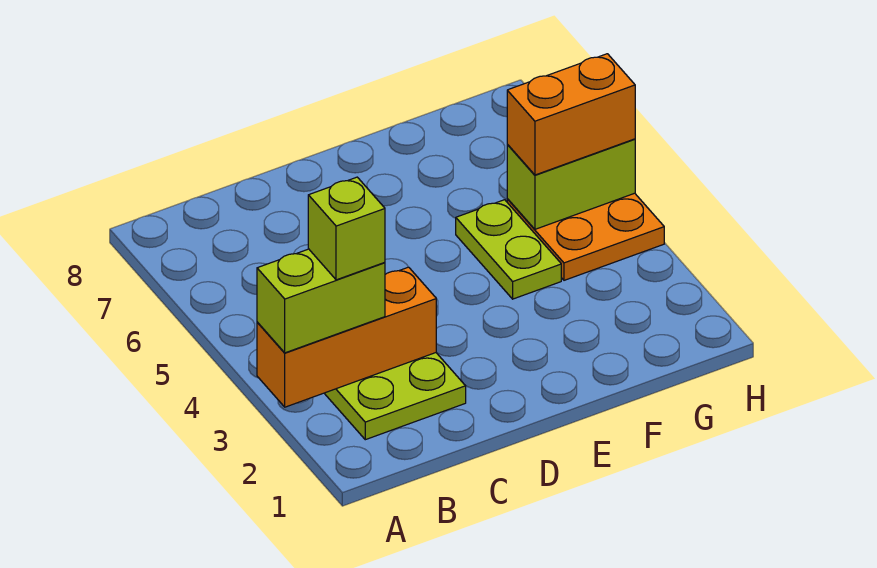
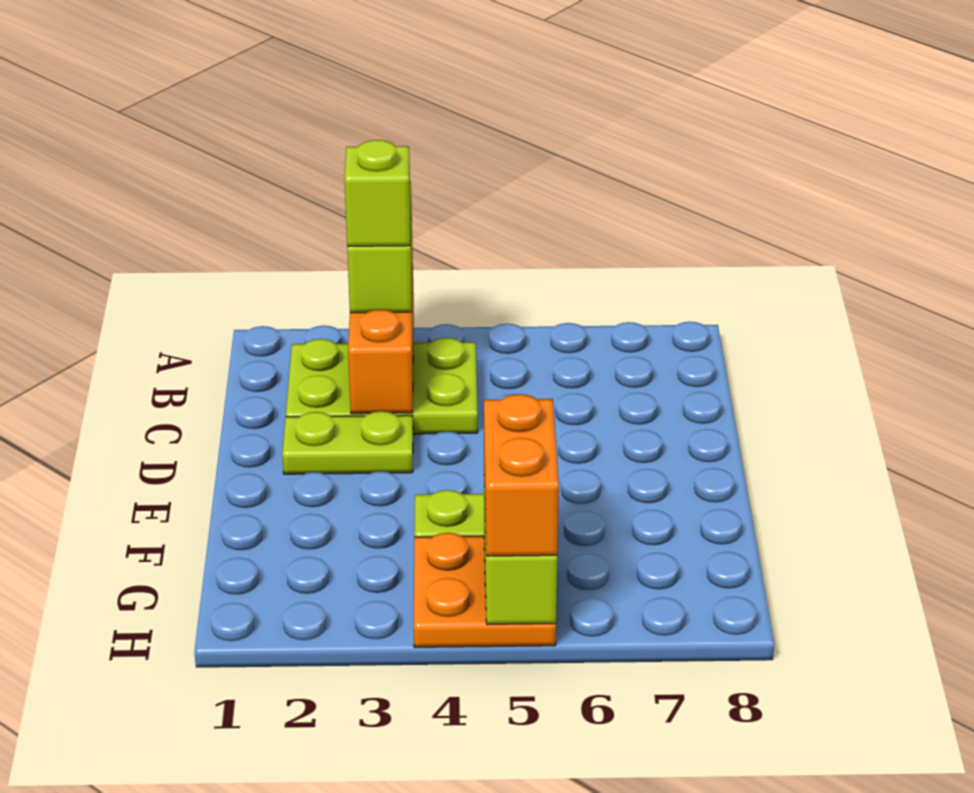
none -> lime plate D2:D3 level 1

